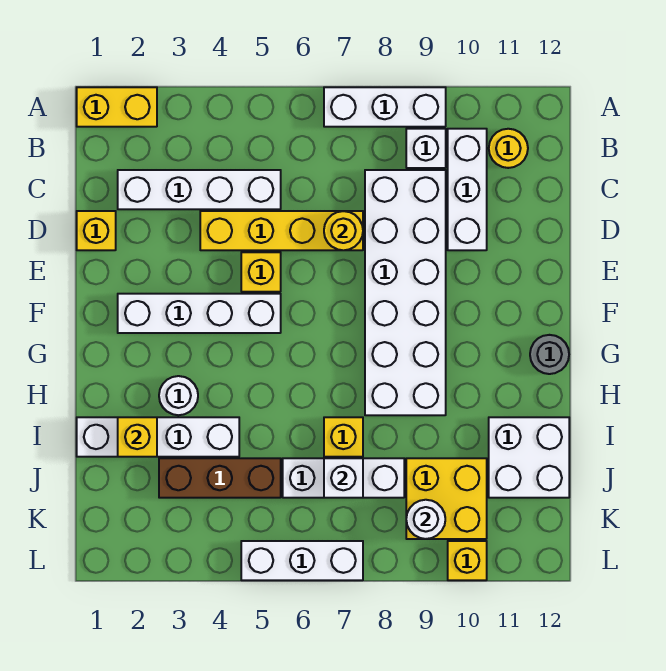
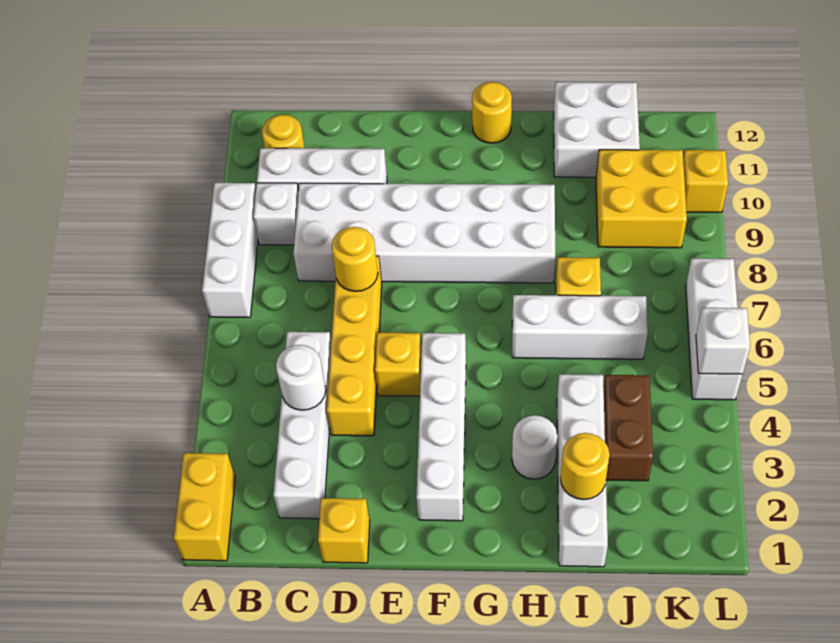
grey round brick G12 level 1 -> yellow round brick G12 level 1
yellow brick I2 level 2 -> yellow round brick I2 level 2
brown brick J3:J5 level 1 -> brown brick J3:J4 level 1
white brick J6:J8 level 1 -> white brick H6:J6 level 1
white brick J7 level 2 -> white brick L5 level 2
white round brick K9 level 2 -> white round brick C4 level 2

